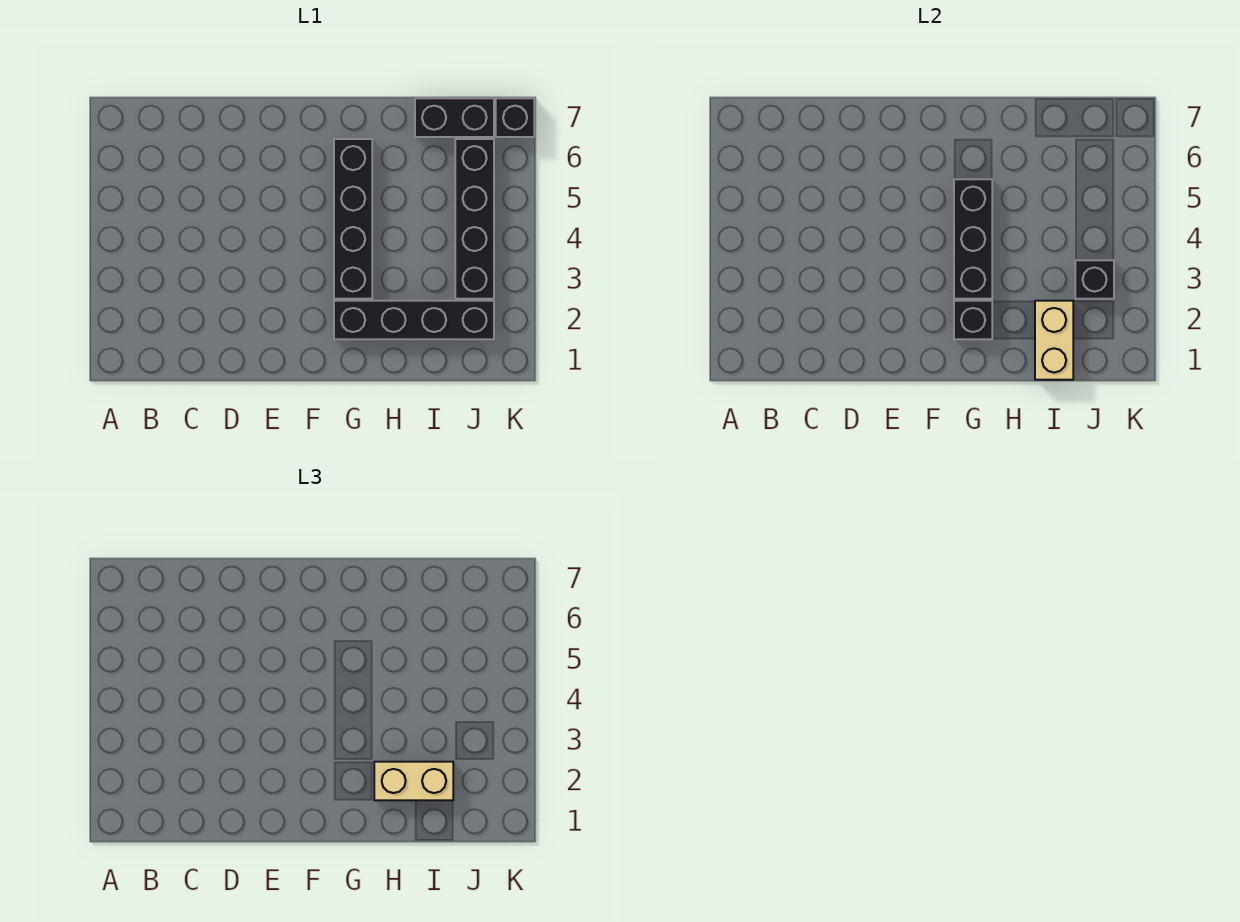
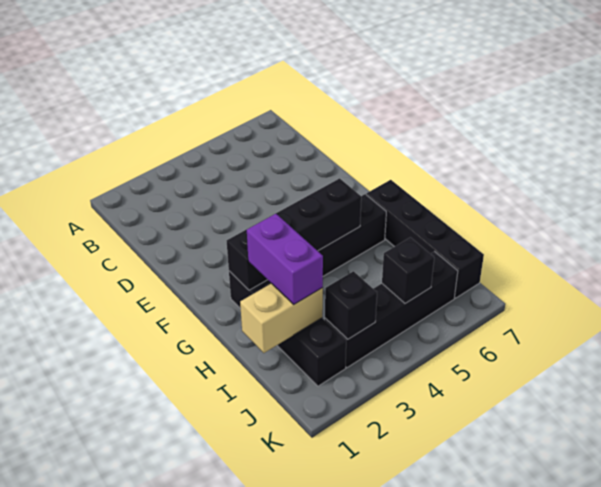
tan brick H2:I2 level 3 -> purple brick H2:I2 level 3
black brick I7:J7 level 1 -> black brick G7:J7 level 1
black brick K7 level 1 -> black brick J5 level 2

